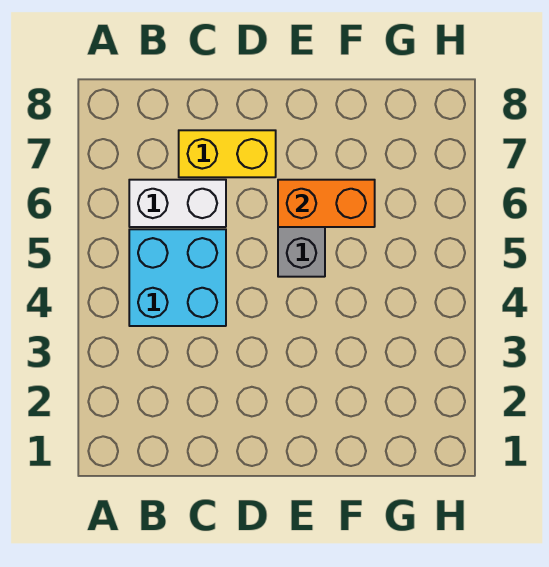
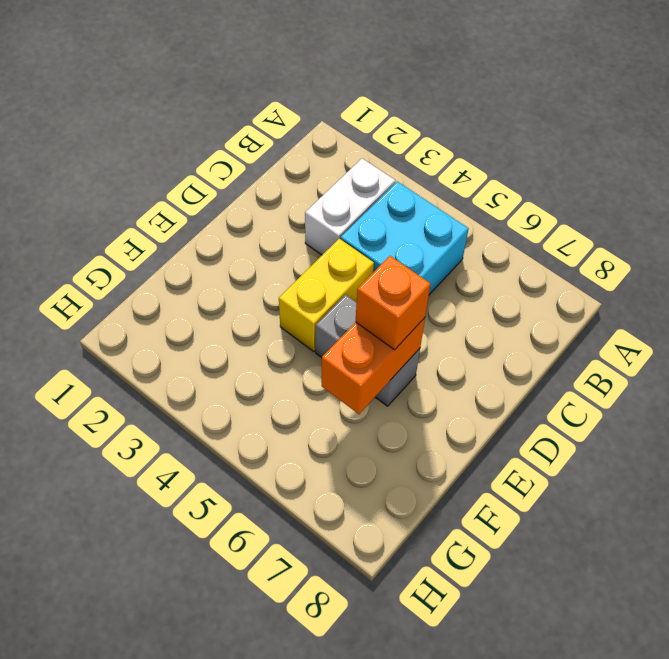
white brick B6:C6 level 1 -> white brick B3:C3 level 1
yellow brick C7:D7 level 1 -> yellow brick D4:E4 level 1
none -> orange brick E6 level 3

